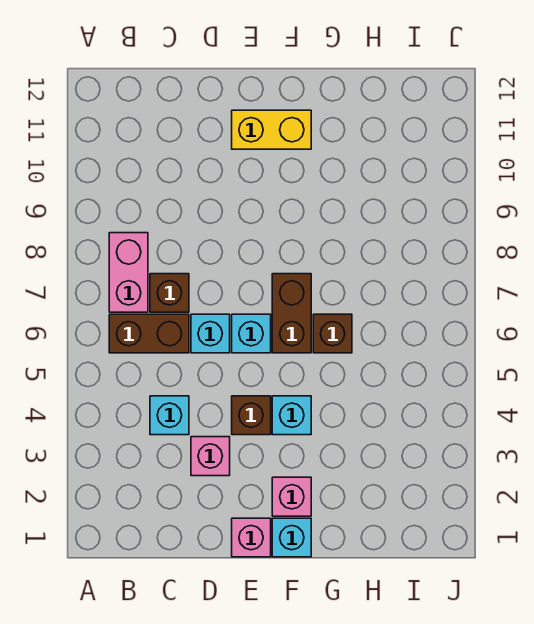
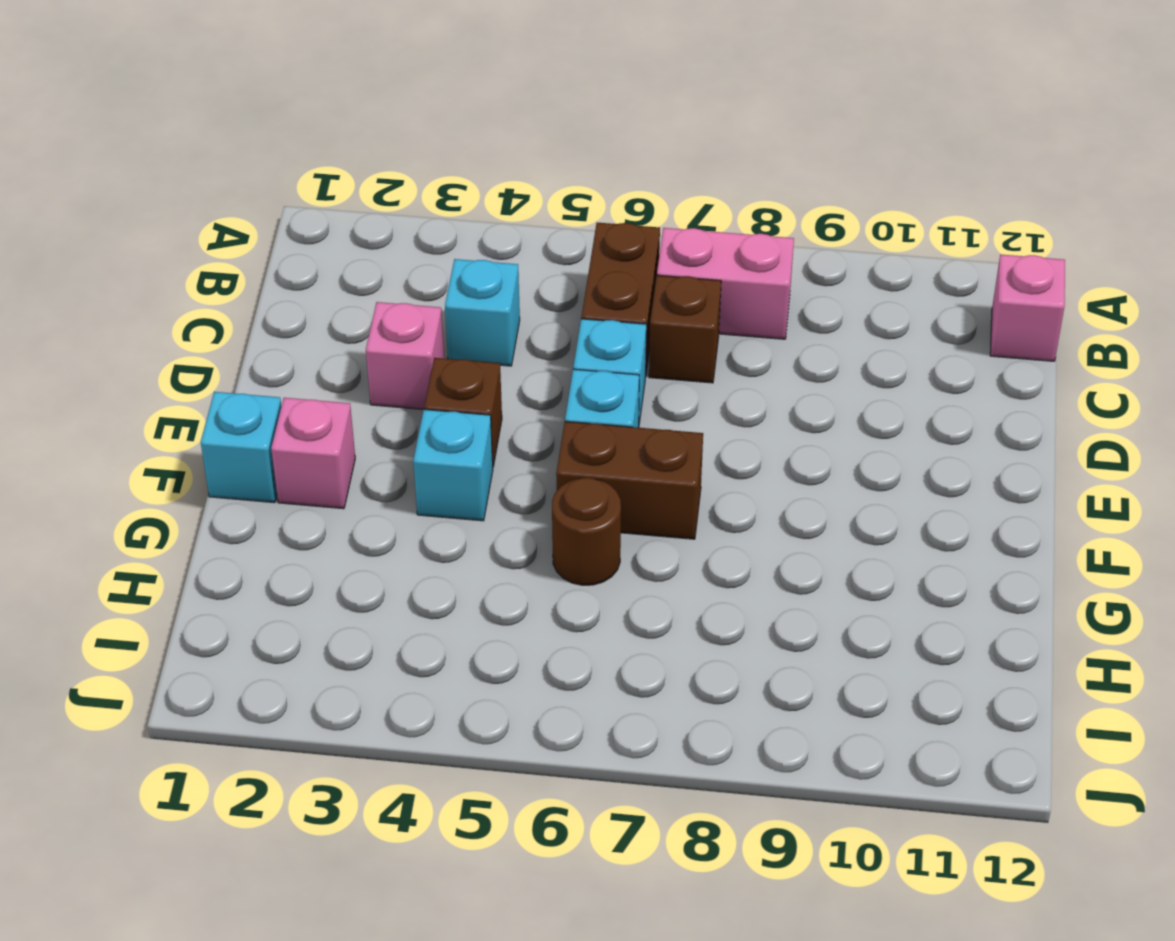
pink brick E1 level 1 -> pink brick B12 level 1
yellow brick E11:F11 level 1 -> none
brown brick G6 level 1 -> brown round brick G6 level 1

